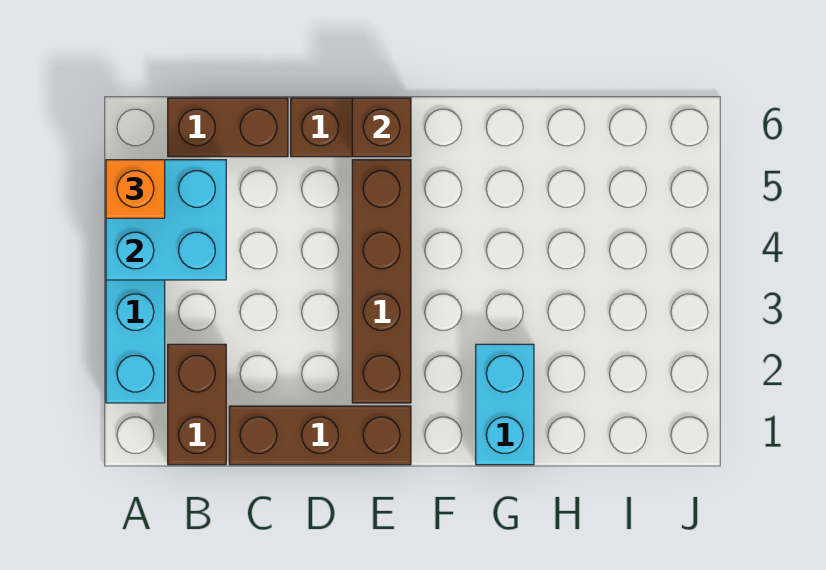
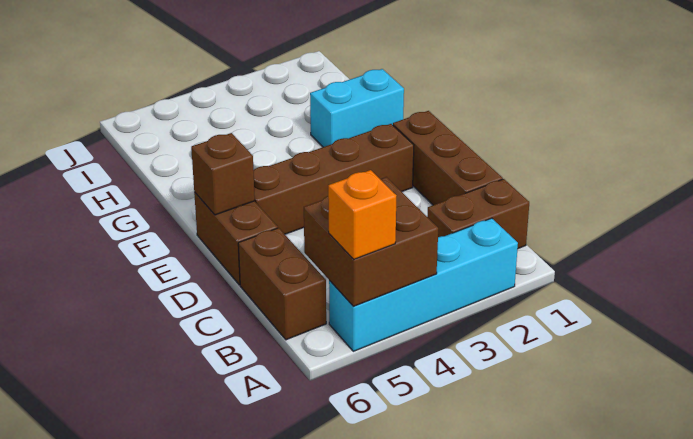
cyan brick A4:B5 level 2 -> brown brick A4:B5 level 2

